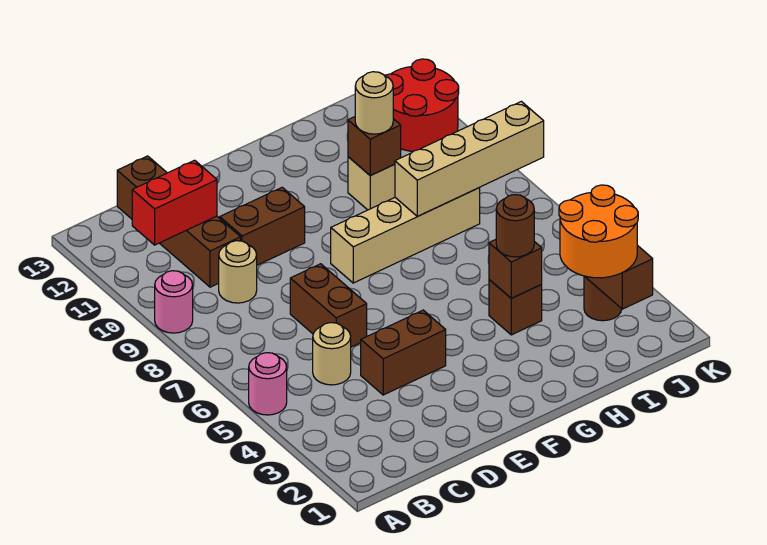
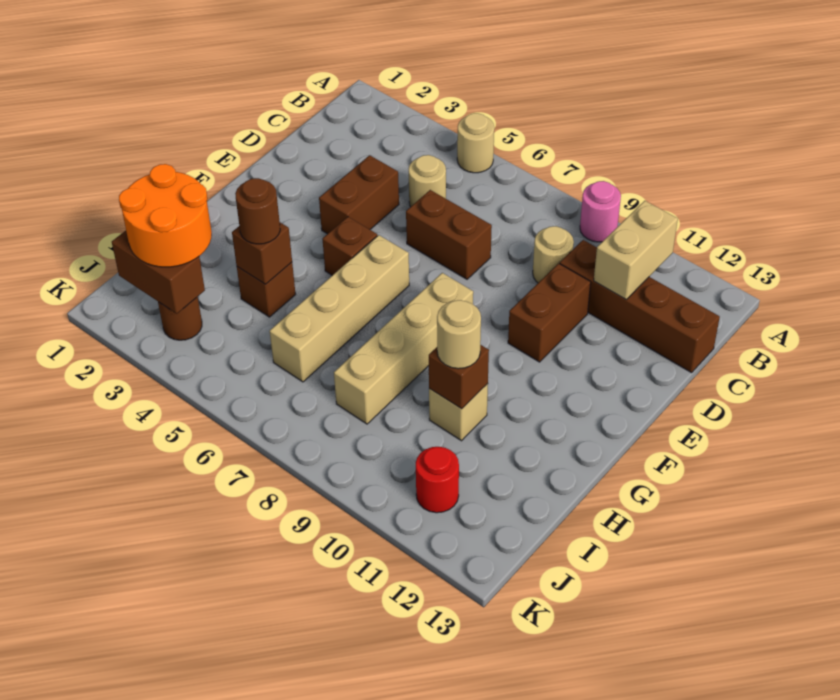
pink round brick A5 level 1 -> tan round brick A5 level 1
red brick B11:C11 level 2 -> tan brick B11:C11 level 2
none -> brown brick F5 level 1
tan brick H8:K8 level 2 -> tan brick F6:I6 level 1
red round brick J11:K12 level 1 -> red round brick J11 level 1

